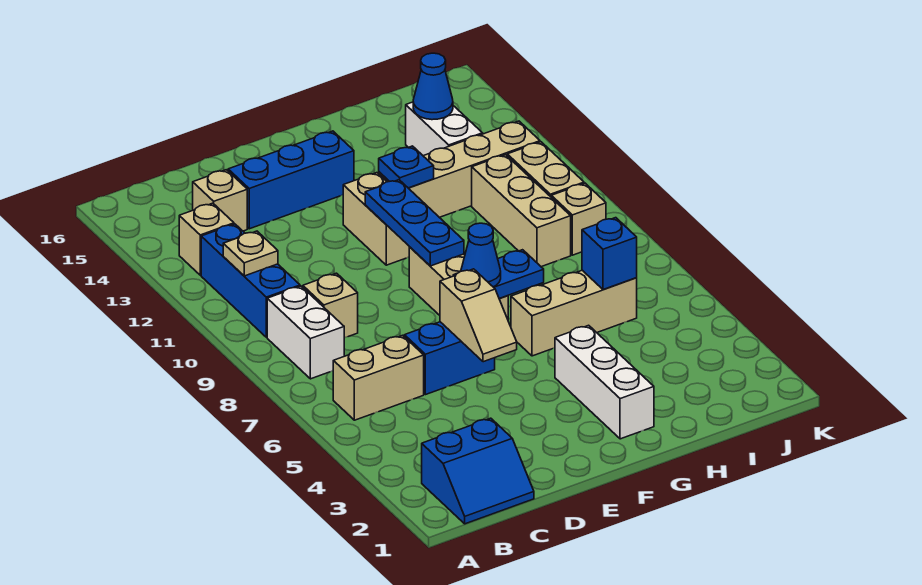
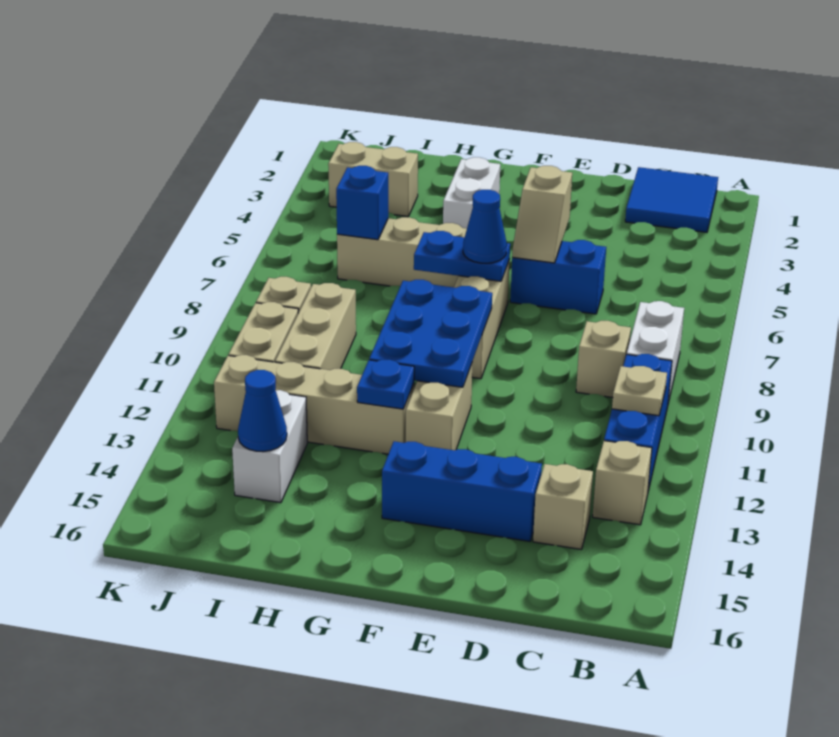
blue slope B1:C2 level 1 top 2 -> blue tile B1:C2 level 1
tan brick B6:C6 level 1 -> tan brick I3:J3 level 1
tan slope E5:E6 level 2 top 6 -> tan slope E5:E6 level 2 top 5
blue plate F9:F11 level 2 -> blue plate F9:G11 level 2
white brick G2:G4 level 1 -> white brick G3:G4 level 1

